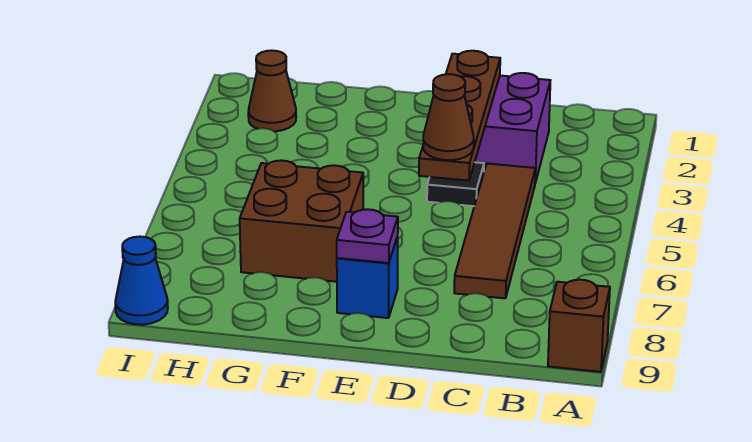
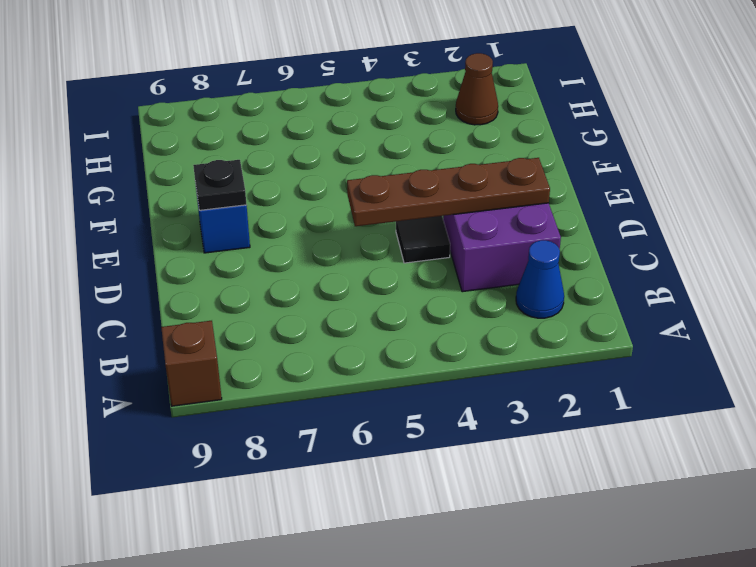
brown tile C4:C7 level 1 -> none
brown cone D5 level 3 -> none
purple plate E8 level 2 -> black plate E8 level 2
brown brick F6:G7 level 1 -> none
blue cone I9 level 1 -> blue cone B2 level 1

